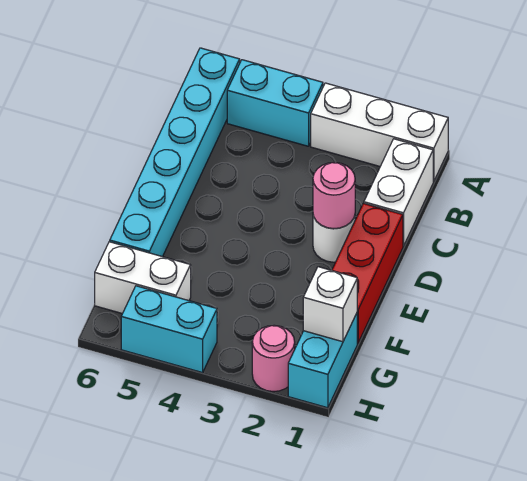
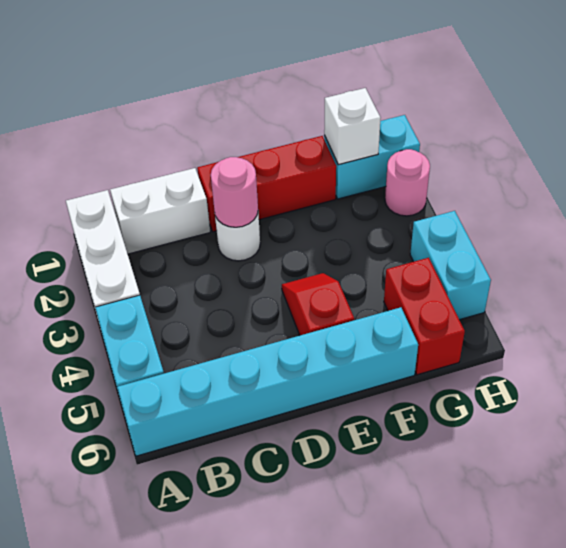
none -> red slope E4:E5 level 1 top 5
white brick G5:G6 level 1 -> red brick G5:G6 level 1

